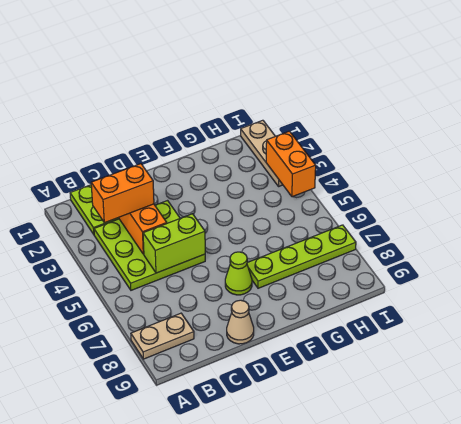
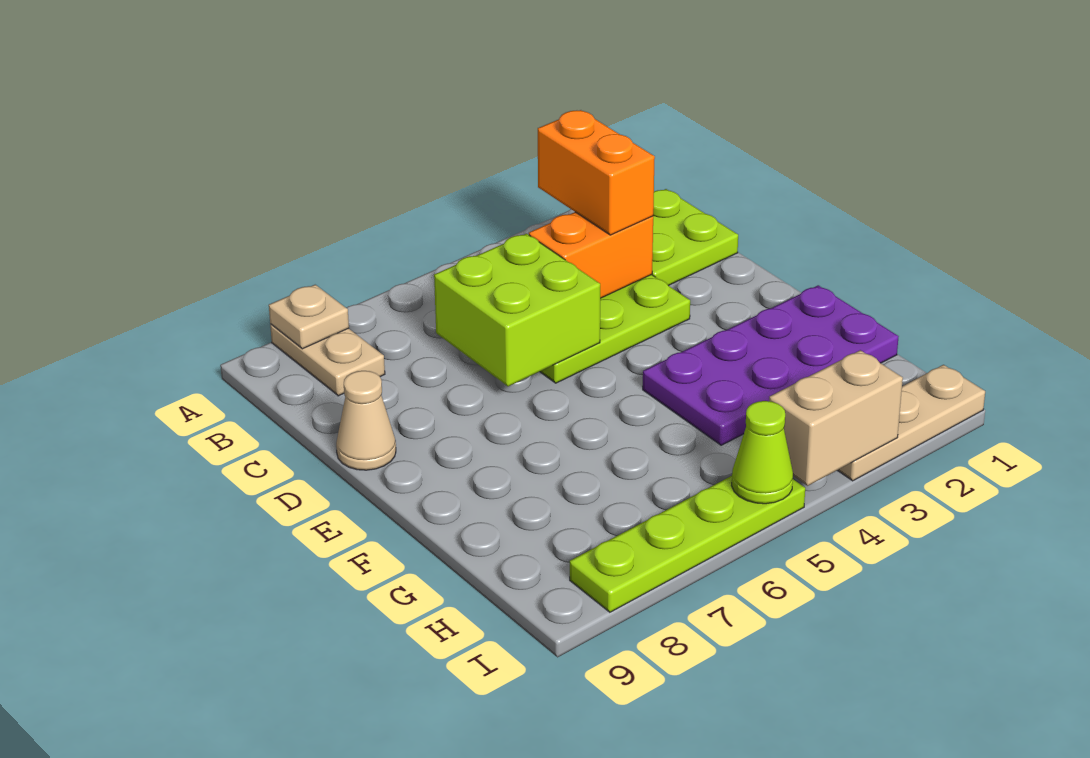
none -> tan plate A8 level 2
lime brick C5:D5 level 2 -> lime brick C5:D6 level 2
lime cone E7 level 1 -> lime cone I5 level 2
none -> purple plate F1:G4 level 1
lime plate F7:I7 level 1 -> lime plate I5:I8 level 1
orange brick I3:I4 level 2 -> tan brick I3:I4 level 2

